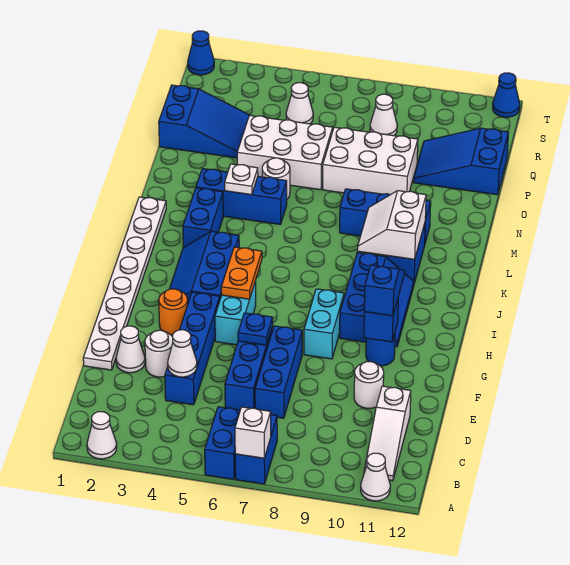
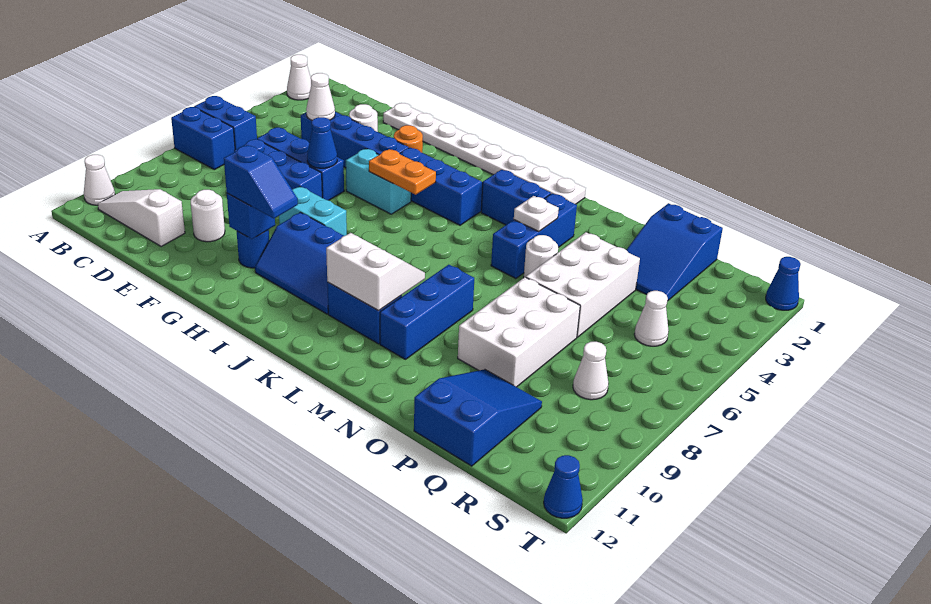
white brick A7 level 2 -> none
white cone E2 level 1 -> none
blue plate F6 level 2 -> blue cone F6 level 2

